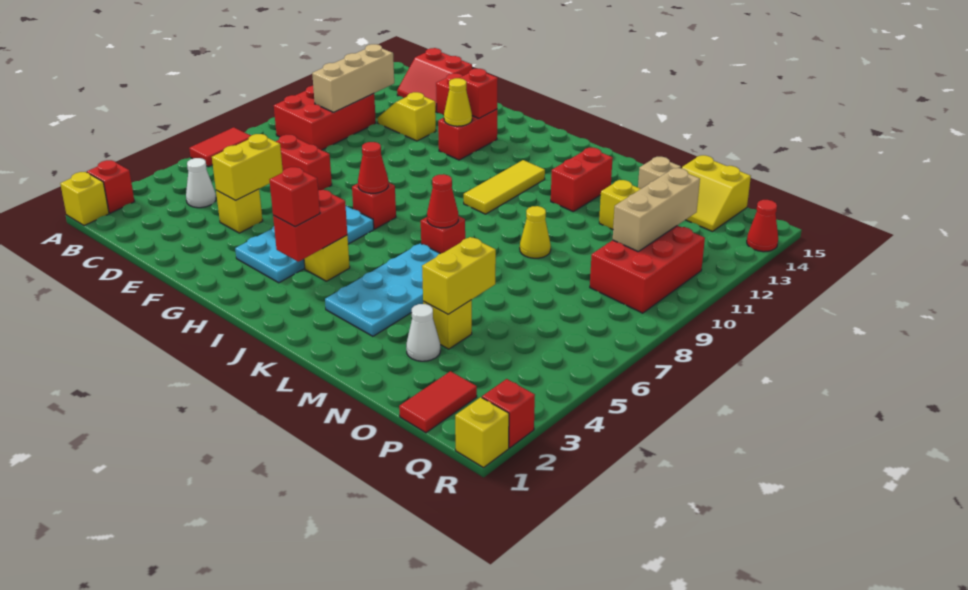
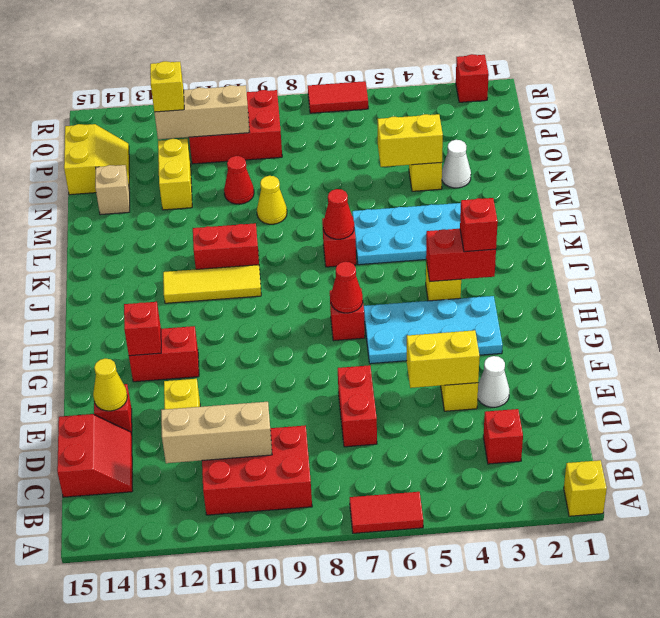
red brick A2 level 1 -> red brick C3 level 1
white cone C4 level 1 -> white cone E3 level 1
yellow cone G12 level 2 -> yellow cone E14 level 2
red brick L12:L13 level 1 -> red brick K10:K11 level 1
red tile P1:P2 level 1 -> red tile R6:R7 level 1
yellow brick R1 level 1 -> yellow brick P12 level 3
red cone R14 level 1 -> red cone N10 level 1

